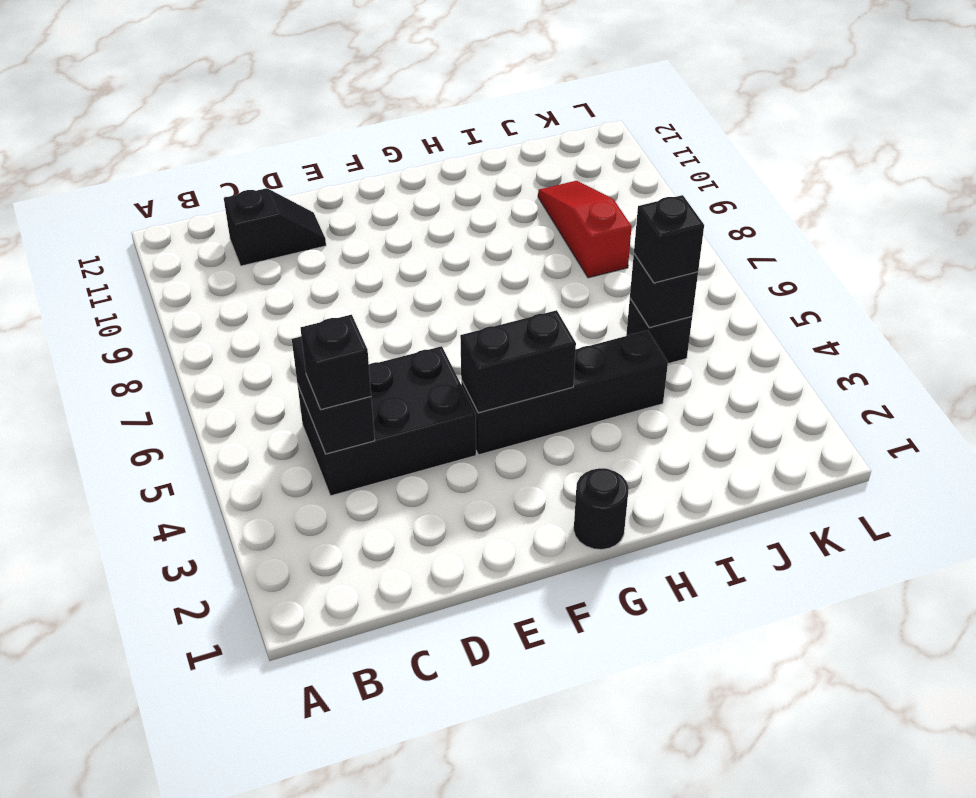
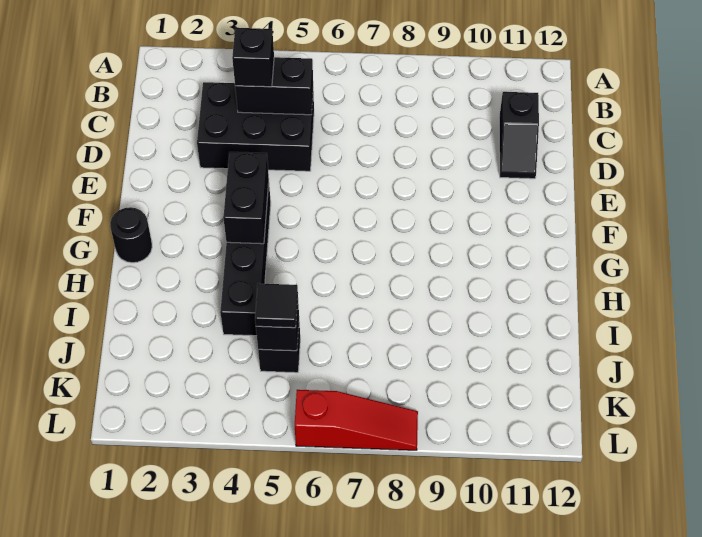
black brick C4:E5 level 1 -> black brick C3:D5 level 1
black brick J5 level 3 -> black tile J5 level 3
red slope J8:J10 level 1 top 8 -> red slope L6:L8 level 1 top 6

